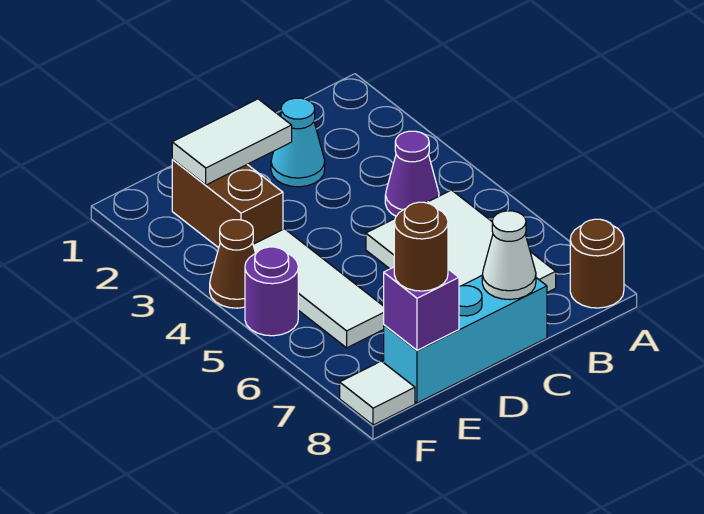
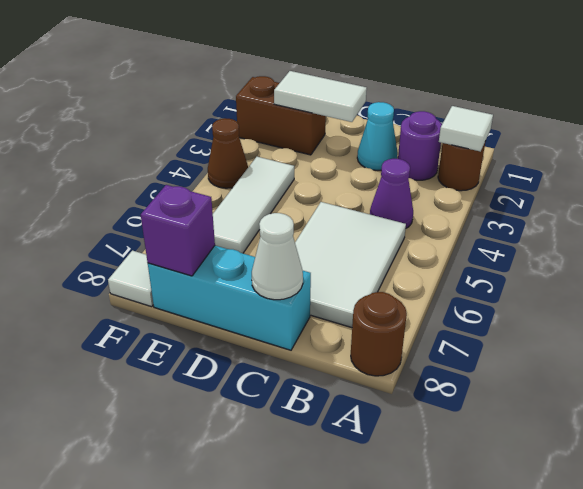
none -> white tile A2 level 2
brown brick E2:E3 level 1 -> brown brick E2:F2 level 1
brown round brick E8 level 3 -> brown round brick A2 level 1
purple round brick F5 level 1 -> purple round brick B2 level 1

